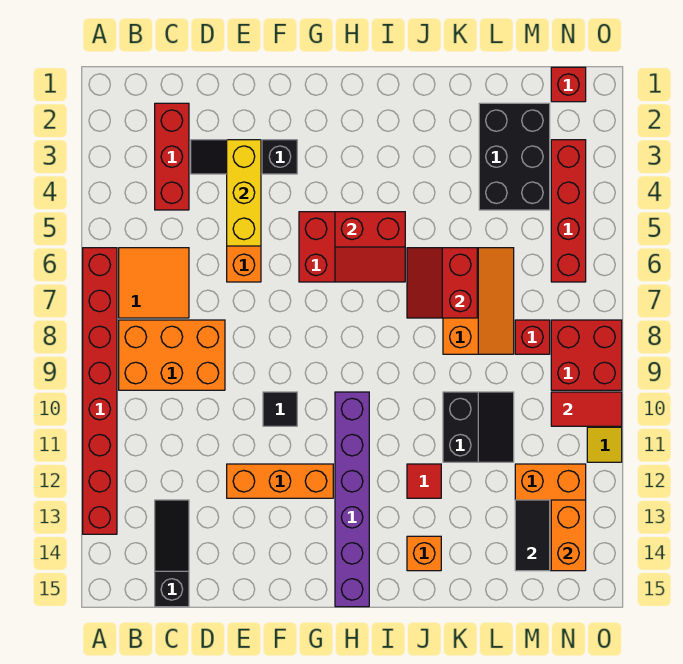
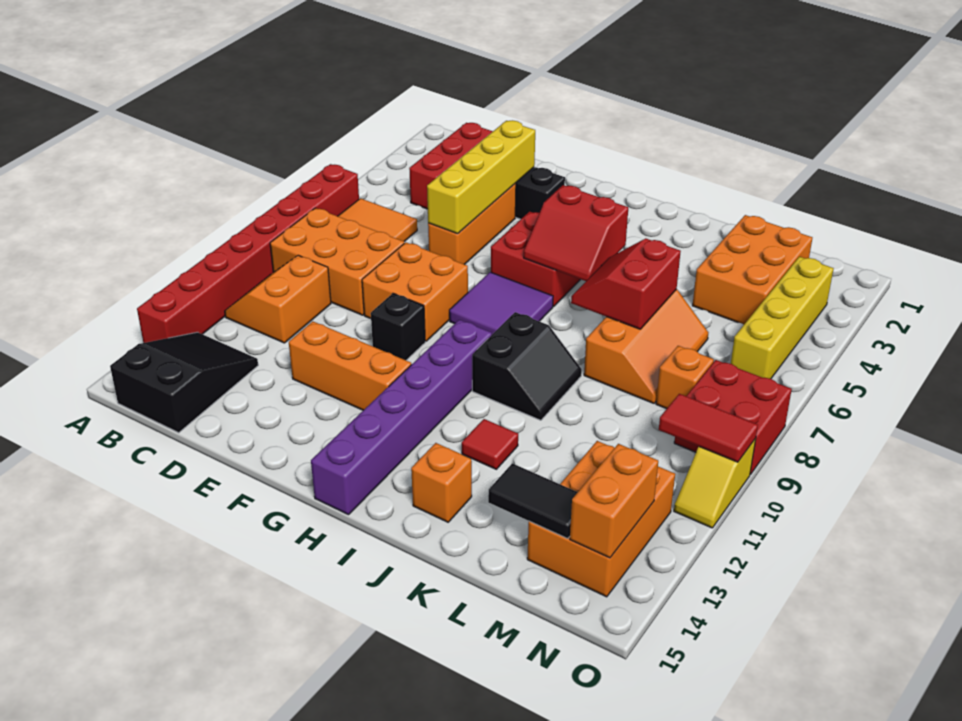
none -> orange slope B10:C11 level 1 top C
black slope C13:C15 level 1 top 15 -> black slope B13:C15 level 1 top 15
yellow brick E3:E5 level 2 -> yellow brick E3:E6 level 2
none -> orange brick E8:F9 level 1
black tile F10 level 1 -> black brick F10 level 1
none -> purple tile G7:H8 level 1
black slope K10:L11 level 1 top K -> black slope I9:J10 level 1 top I
black brick L2:M4 level 1 -> orange brick L2:M4 level 1
red brick M8 level 1 -> orange brick M8 level 1
black tile M13:M14 level 2 -> black tile L14:M14 level 2
red brick N1 level 1 -> none
red brick N3:N6 level 1 -> yellow brick N3:N6 level 1

